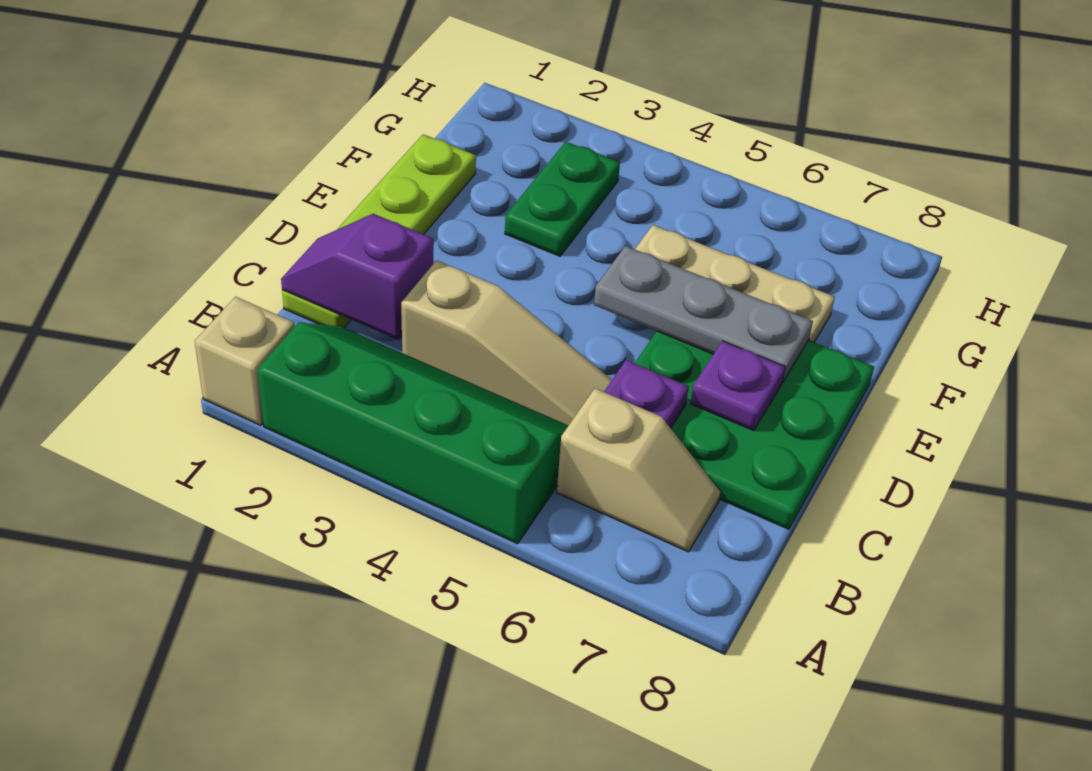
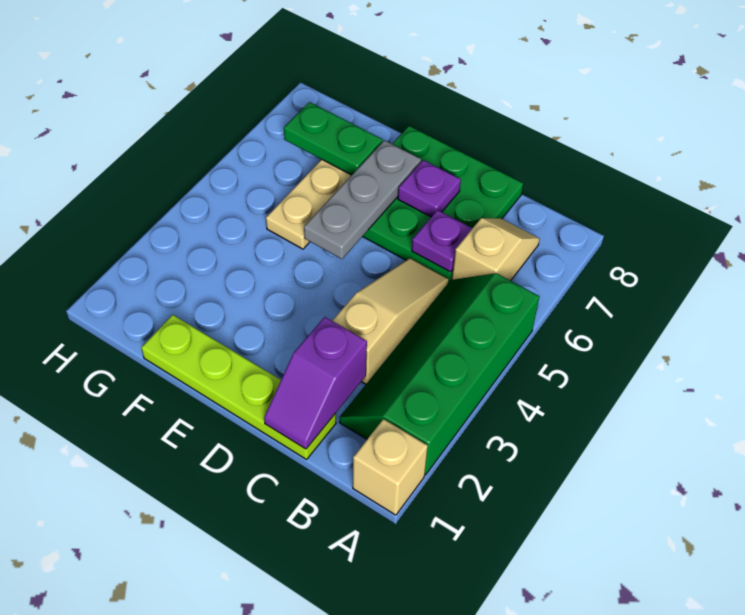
green plate F3:G3 level 1 -> green plate F7:G7 level 2

